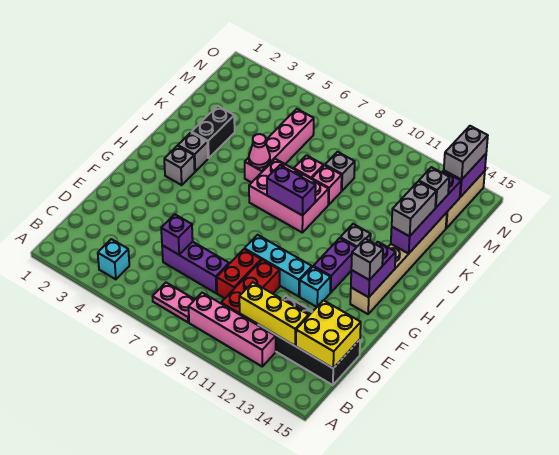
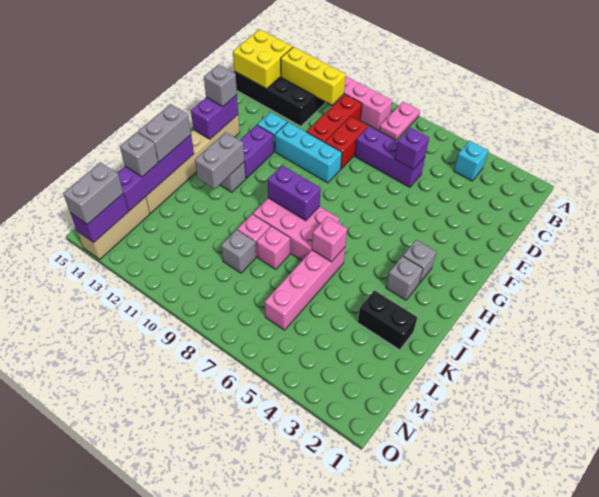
pink plate B7:B8 level 1 -> pink plate A8:B8 level 1
none -> grey brick I12:J12 level 2
black brick J3:K3 level 1 -> black brick K2:K3 level 1
pink cone J6 level 2 -> pink brick J6 level 2

